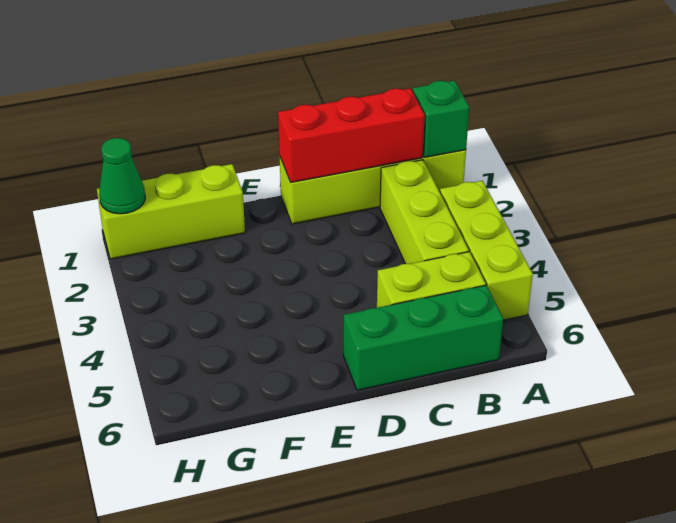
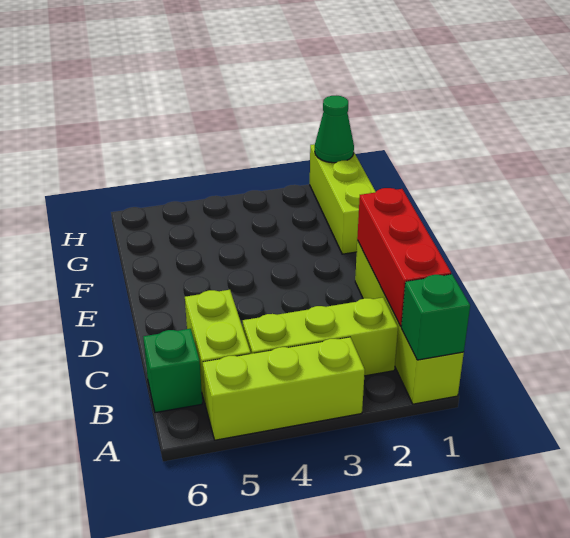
green brick B6:D6 level 1 -> green brick B6 level 1

